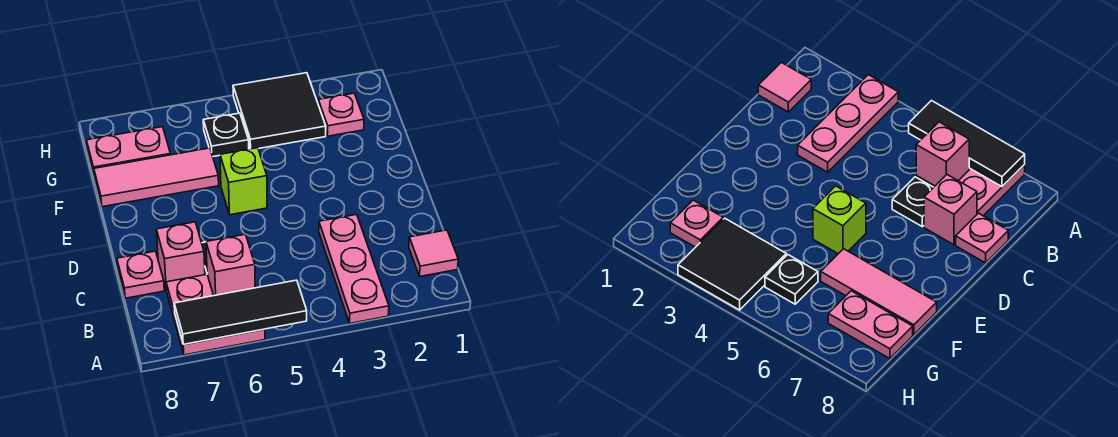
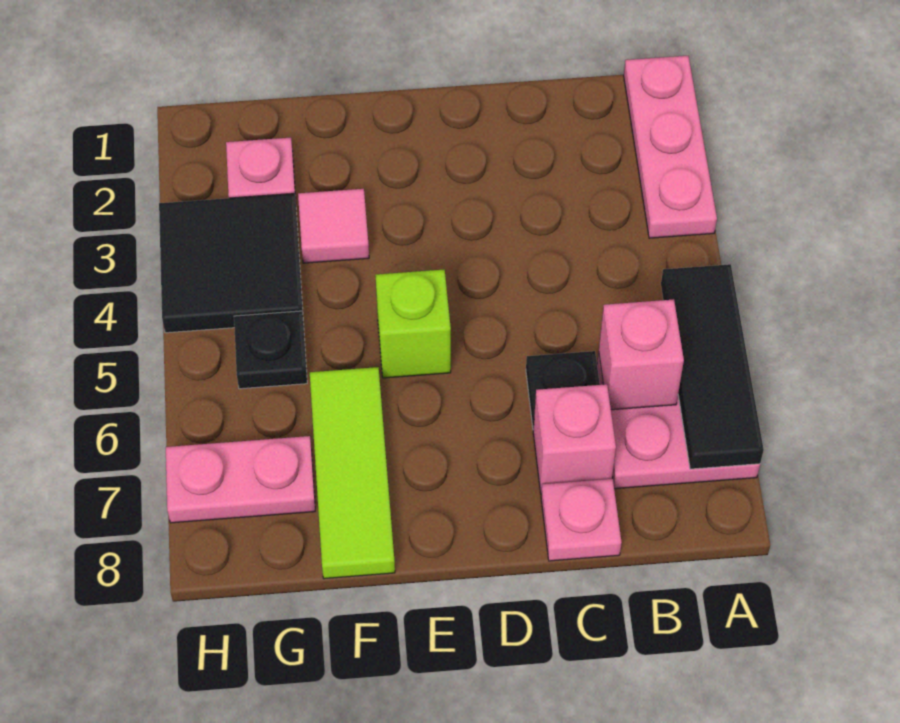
pink plate A3:C3 level 1 -> pink plate A1:A3 level 1
pink tile B1 level 1 -> pink tile F3 level 1
pink tile F6:F8 level 1 -> lime tile F6:F8 level 1
pink plate G7:G8 level 1 -> pink plate G7:H7 level 1

